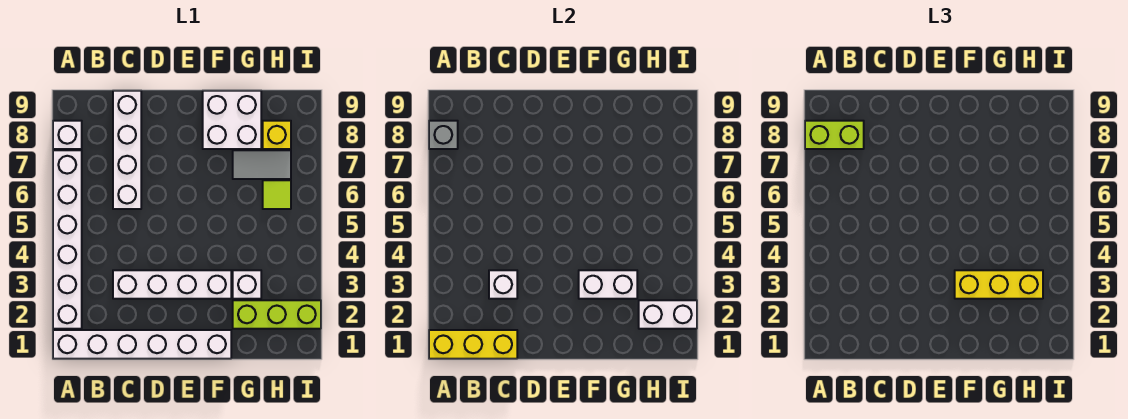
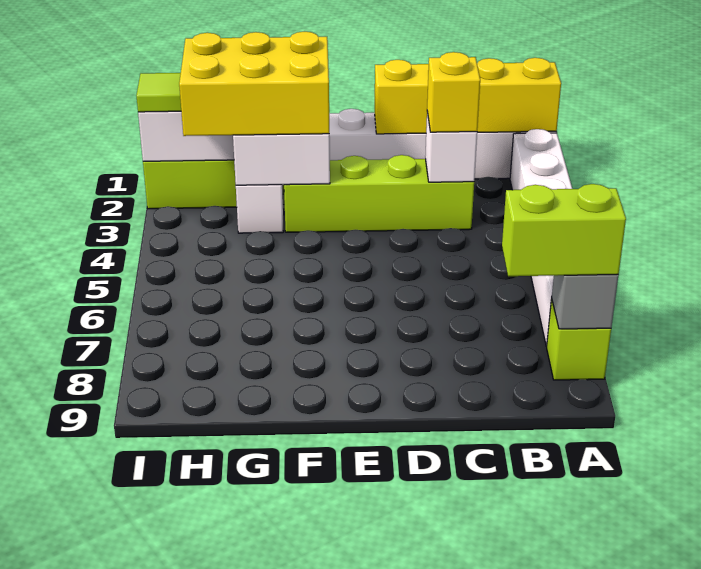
yellow brick A1:C1 level 2 -> yellow brick A1:D1 level 2
white brick A8 level 1 -> lime brick A8 level 1
white brick C3:F3 level 1 -> lime brick C3:F3 level 1
white brick C6:C9 level 1 -> none
yellow brick F3:H3 level 3 -> yellow brick F2:H3 level 3
white brick F8:G9 level 1 -> none
grey tile G7:H7 level 1 -> none
lime tile H6 level 1 -> lime tile I2 level 3
yellow brick H8 level 1 -> yellow brick C3 level 3

